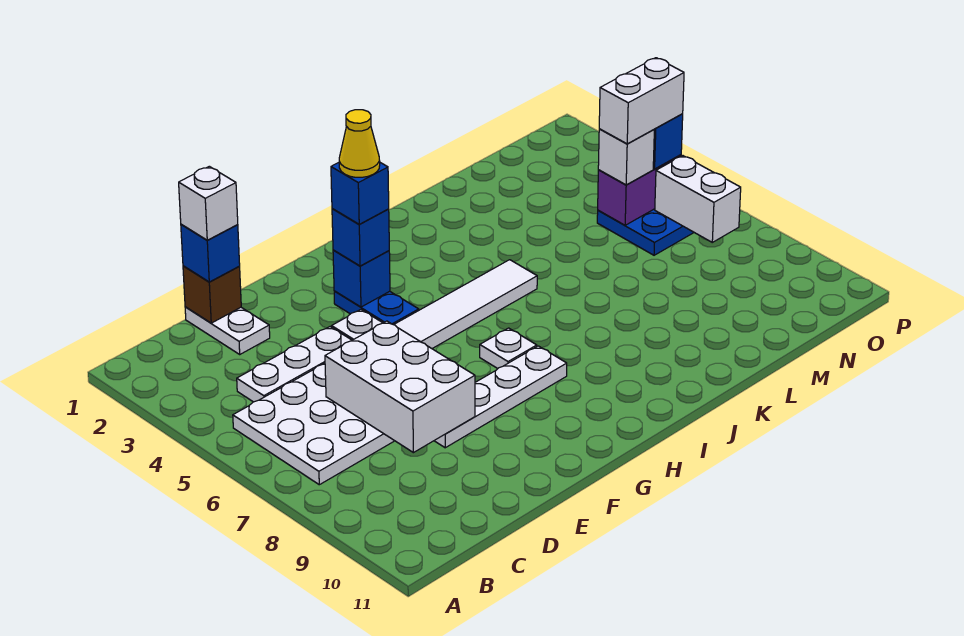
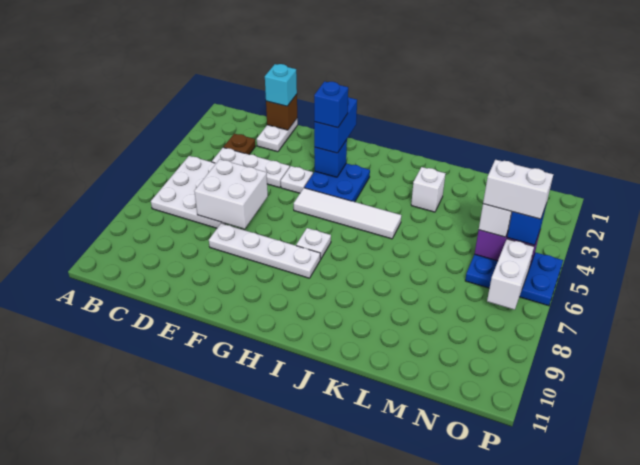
none -> brown plate C3 level 1
blue brick D1 level 3 -> cyan brick D1 level 3
white brick D1 level 4 -> white brick K3 level 1
white brick D6:E8 level 2 -> white brick D6:E7 level 2
blue plate G3:G4 level 1 -> blue plate G3:H4 level 1
blue brick G3 level 3 -> blue brick G2:G3 level 3
yellow cone G3 level 5 -> none

